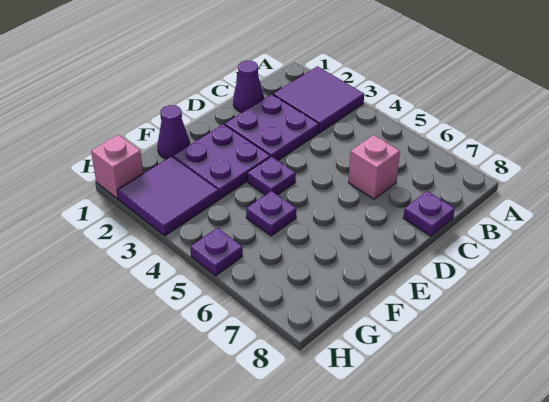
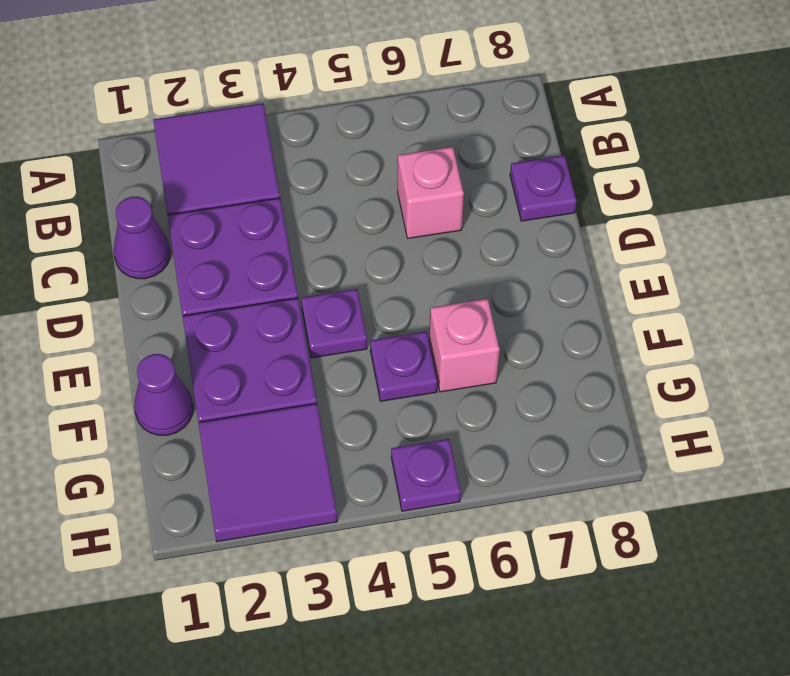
pink brick H1 level 1 -> pink brick F6 level 1

